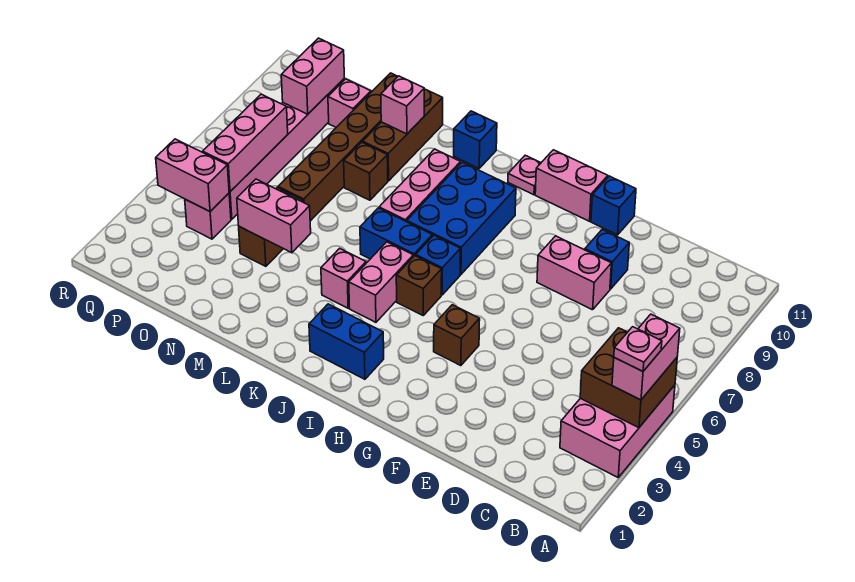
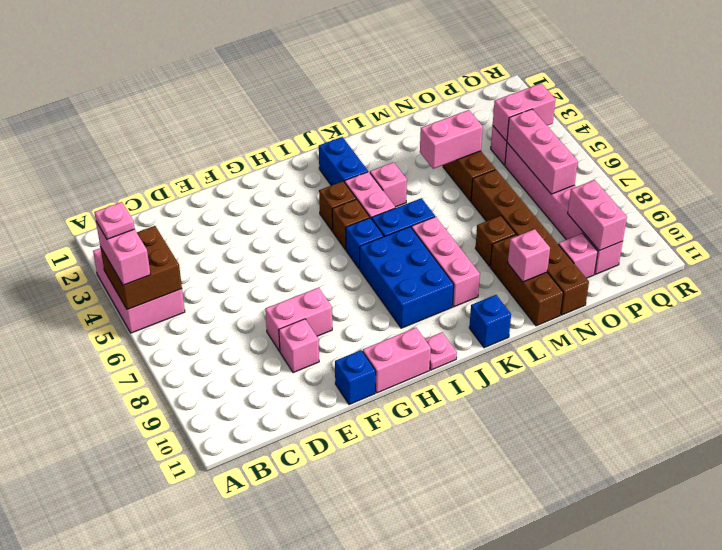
blue brick E9 level 1 -> pink brick E9 level 1
brown brick G4 level 1 -> brown brick I4 level 1
blue brick I2:J2 level 1 -> blue brick J2:J3 level 1

